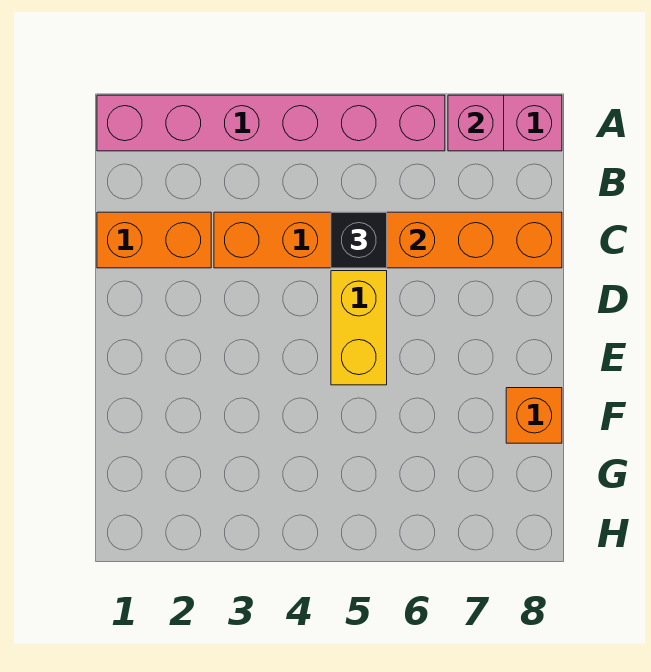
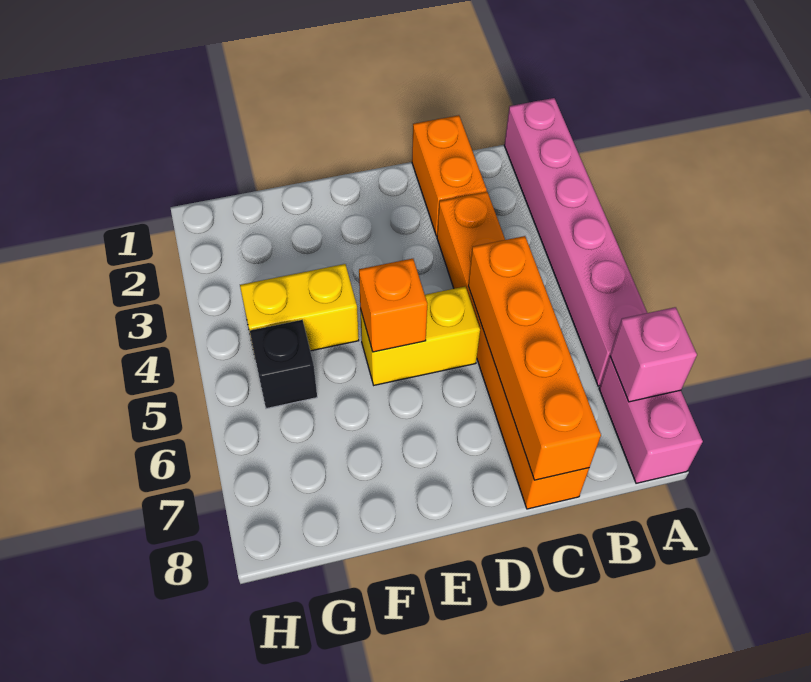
black brick C5 level 3 -> black brick G5 level 1
none -> yellow brick F4:G4 level 1
orange brick F8 level 1 -> orange brick E5 level 2

